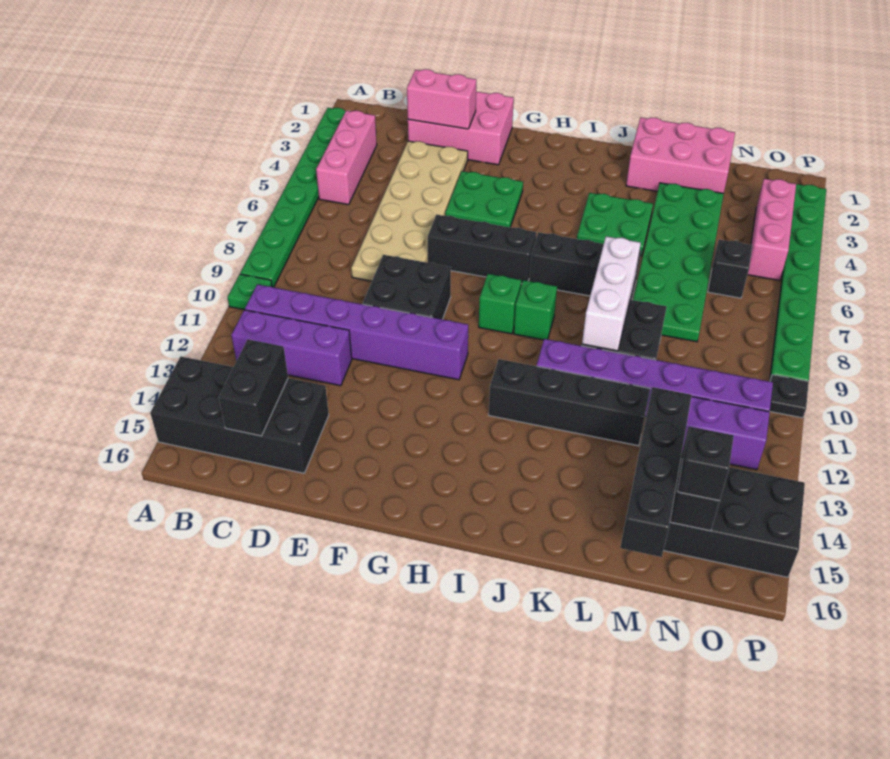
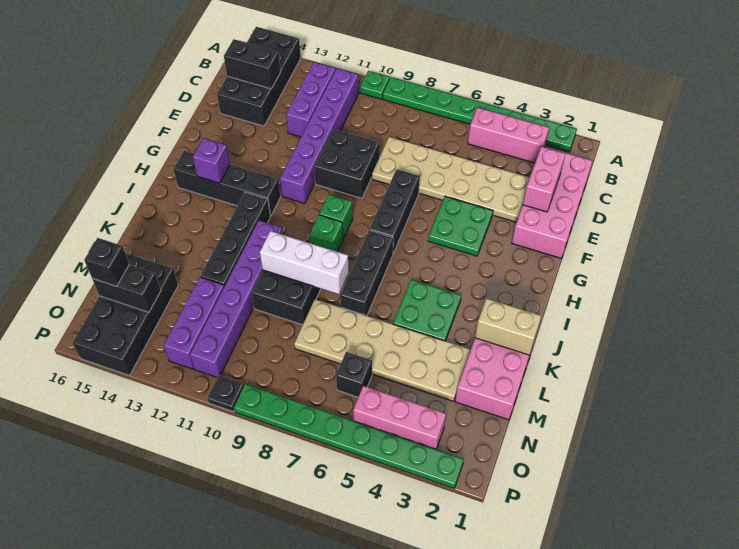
pink brick D1:F2 level 1 -> pink brick C1:F2 level 1
none -> purple brick H14 level 2
none -> tan brick K1:K2 level 2
green plate L3:M8 level 1 -> tan plate L3:M8 level 1
black brick M13:M16 level 2 -> black brick H12:H15 level 1

